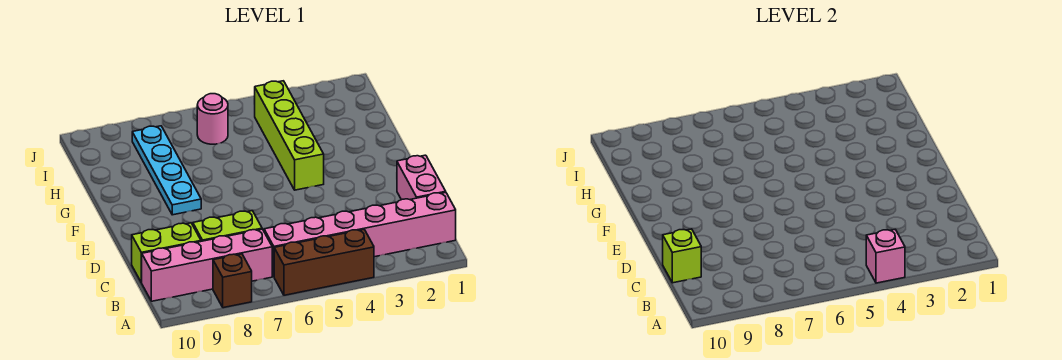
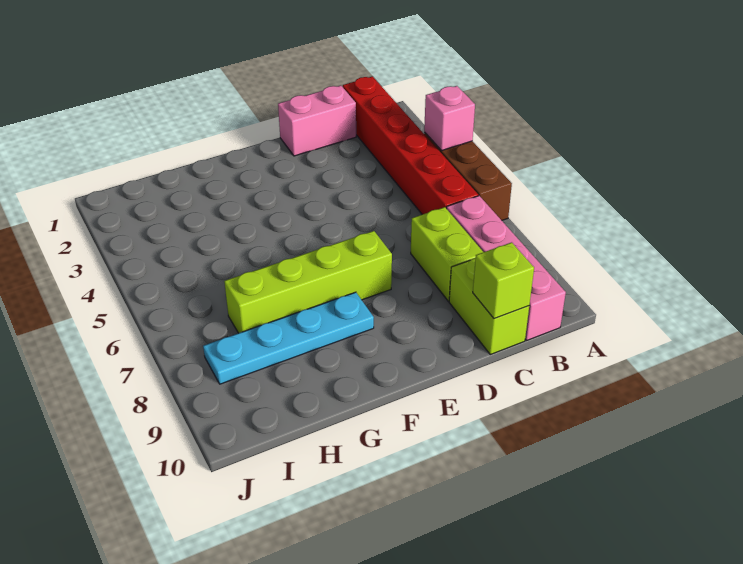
brown brick A8 level 1 -> none
pink brick B1:B6 level 1 -> red brick B1:B6 level 1
lime brick F4:I4 level 1 -> lime brick E7:H7 level 1
pink round brick I6 level 1 -> none

